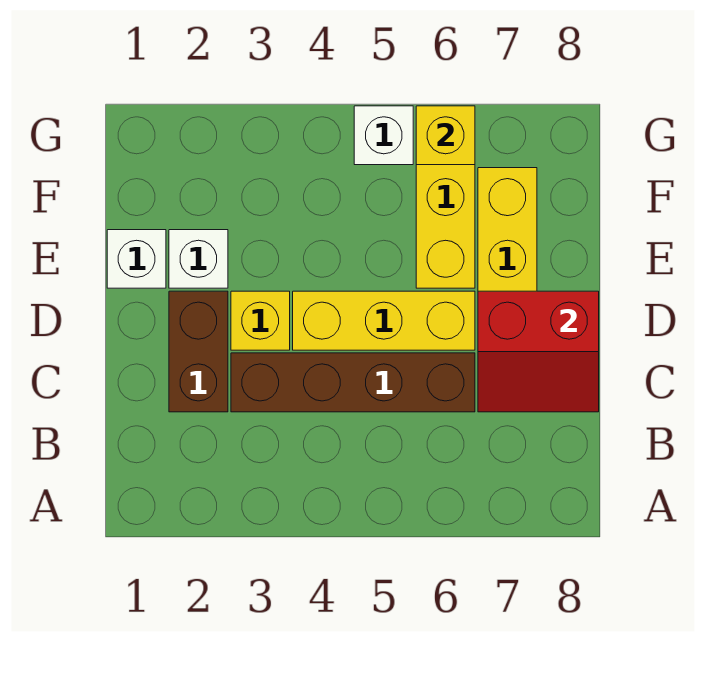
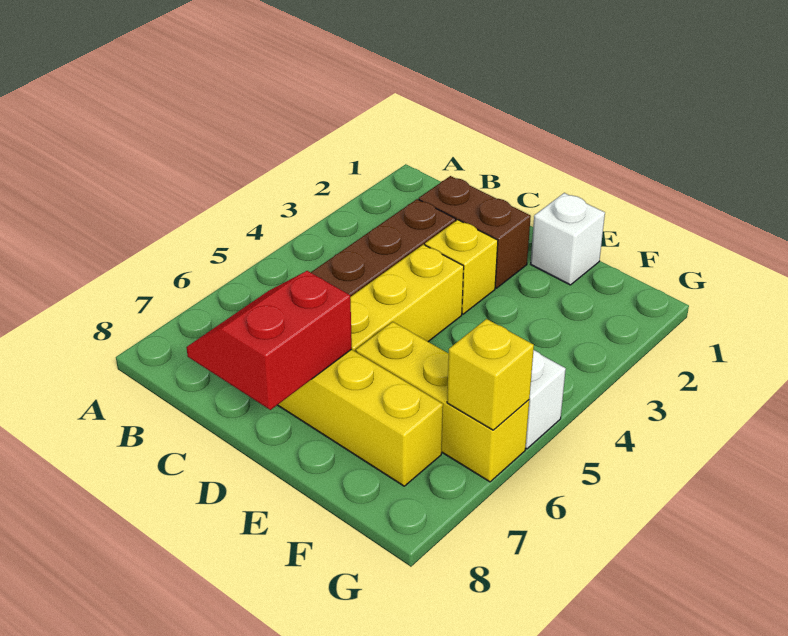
white brick E2 level 1 -> none

